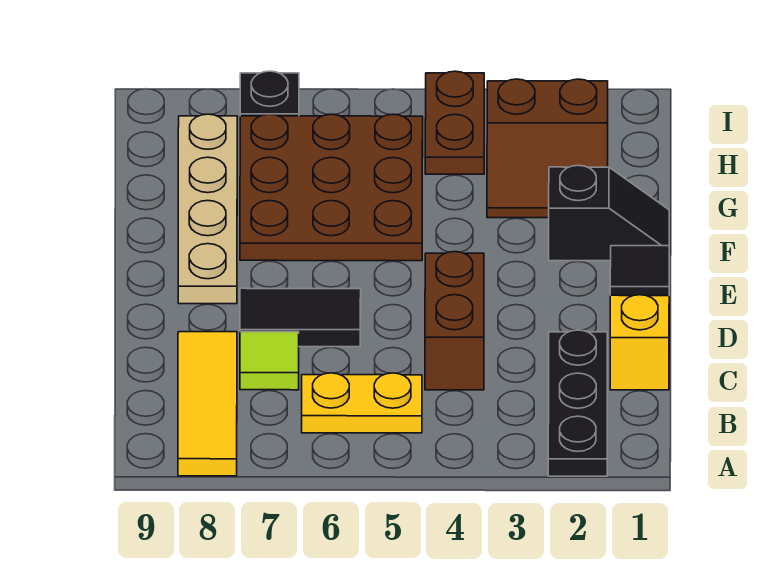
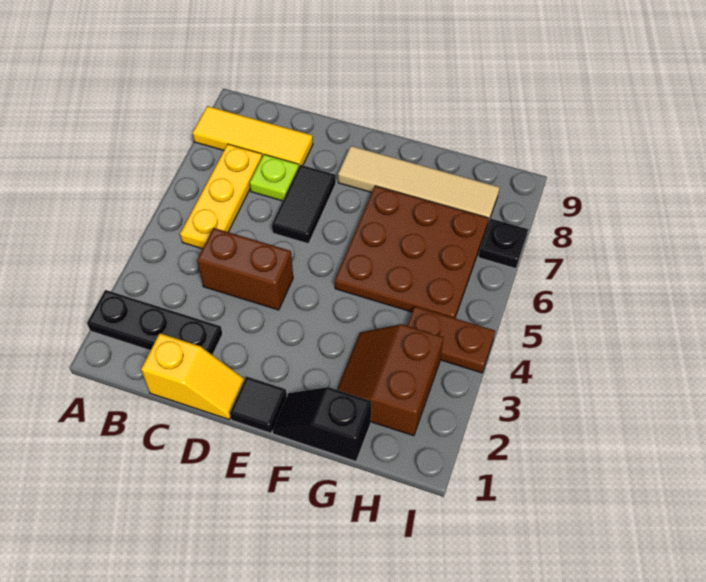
yellow plate B5:B6 level 1 -> yellow plate B5:B7 level 1
lime tile C7 level 1 -> lime plate C7 level 1
tan plate E8:H8 level 1 -> tan tile E8:H8 level 1
black slope F1:F2 level 1 top 2 -> black slope F1:G1 level 1 top G

